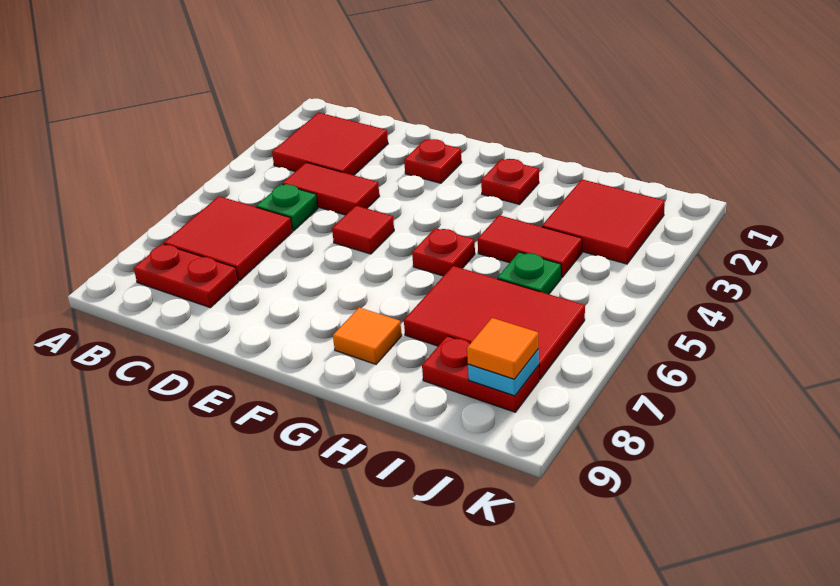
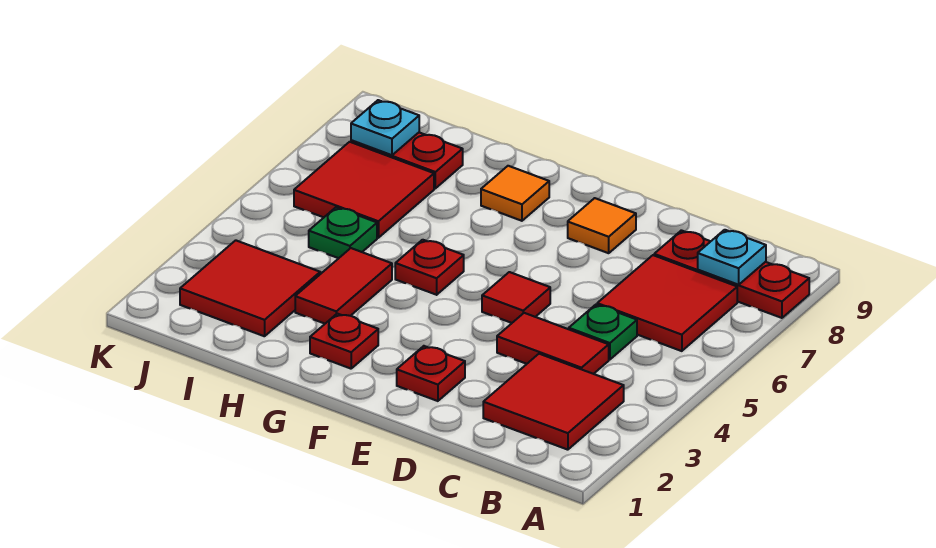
red plate B8:C8 level 1 -> red plate A8:C8 level 1
none -> cyan plate B8 level 2
red tile H4:I4 level 1 -> red tile H3:H4 level 1
red tile H6:J7 level 1 -> red tile I6:J7 level 1
orange tile J8 level 3 -> orange tile E8 level 1

